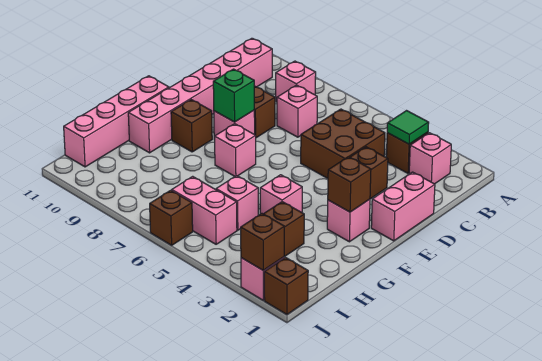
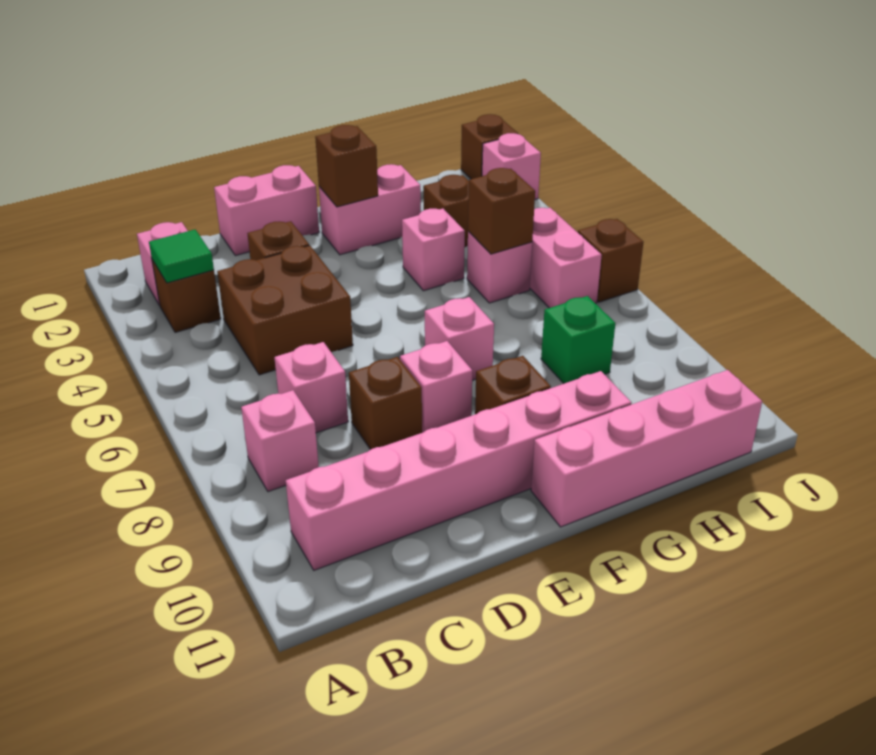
green brick E8 level 2 -> green brick H8 level 1
pink brick F2 level 1 -> pink brick F2:G2 level 1
brown brick J2 level 2 -> brown brick H5 level 2

